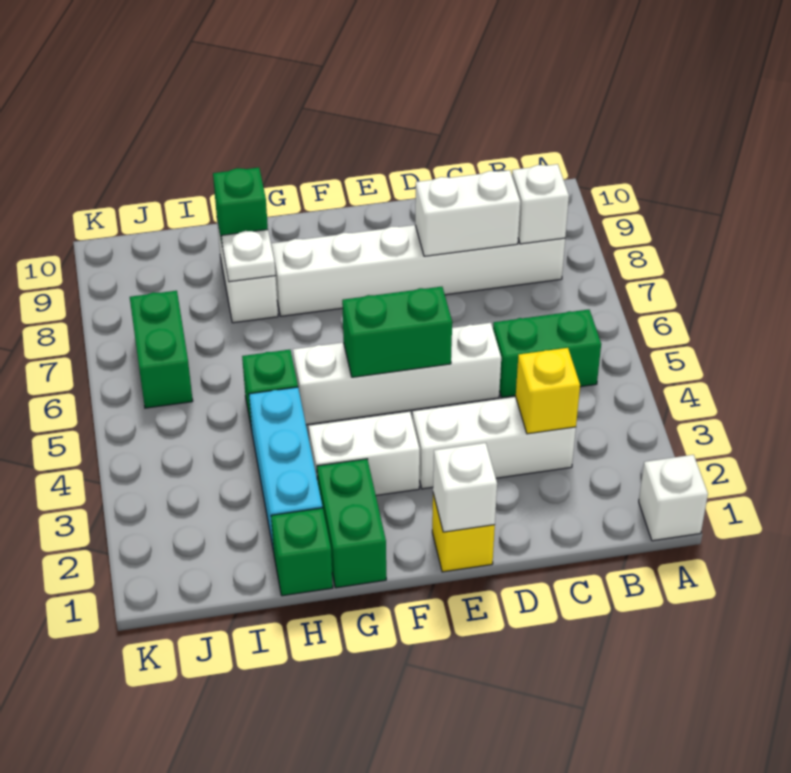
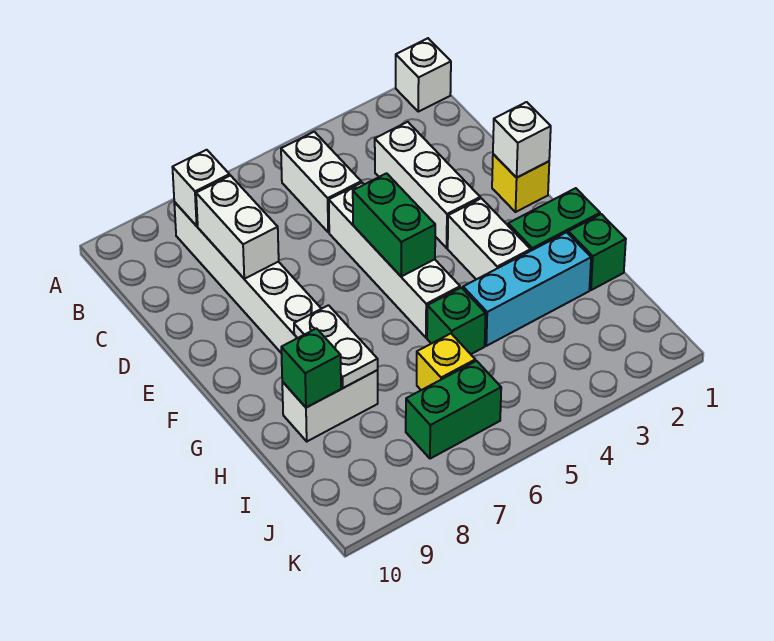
green brick B5:C5 level 1 -> white brick B5:C5 level 1
yellow brick C3 level 2 -> yellow brick I6 level 1
white plate H8 level 2 -> white plate G8:H8 level 2

